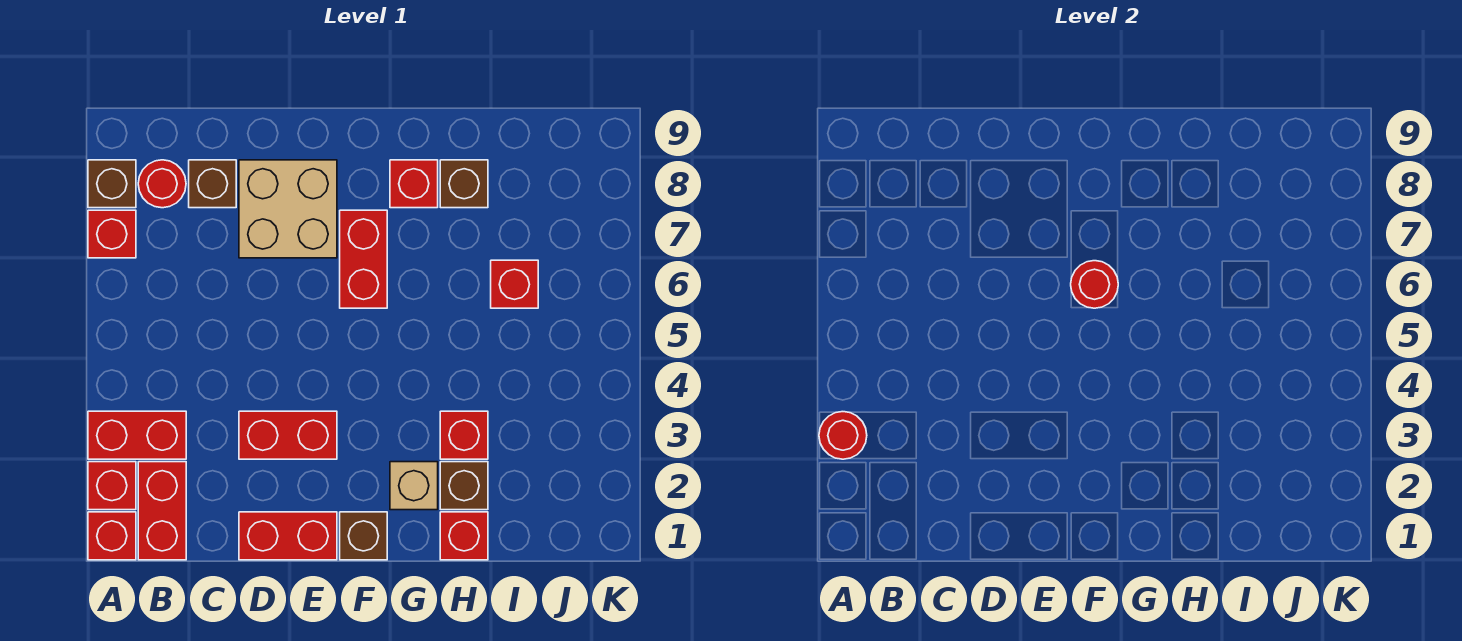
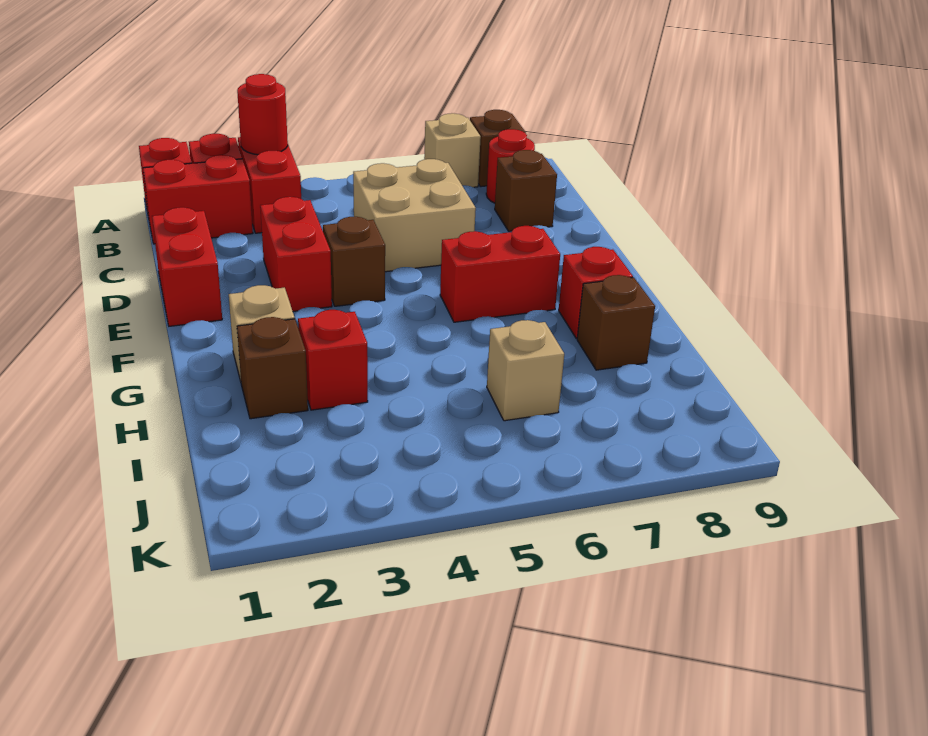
red brick A7 level 1 -> tan brick A7 level 1
tan brick D7:E8 level 1 -> tan brick C5:D6 level 1
brown brick F1 level 1 -> brown brick E4 level 1
red round brick F6 level 2 -> none
red brick H1 level 1 -> none
red brick I6 level 1 -> tan brick I6 level 1

